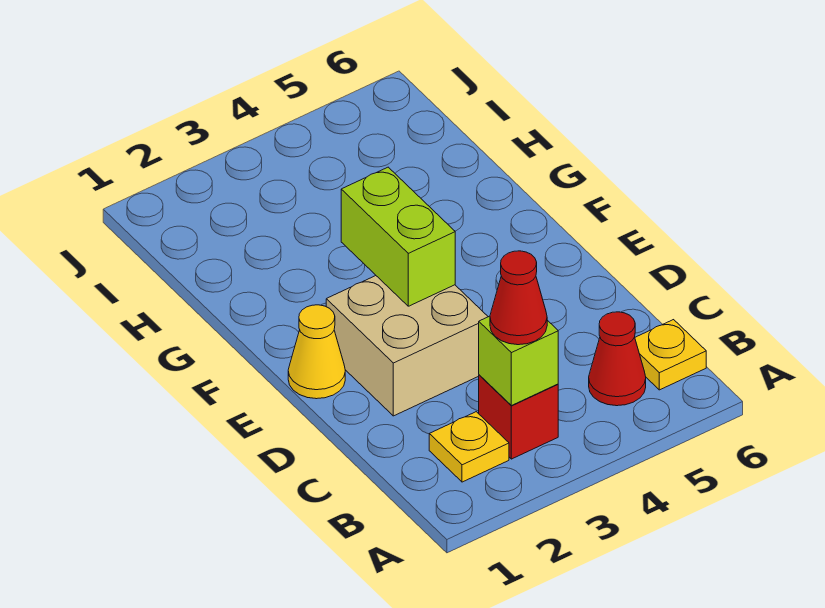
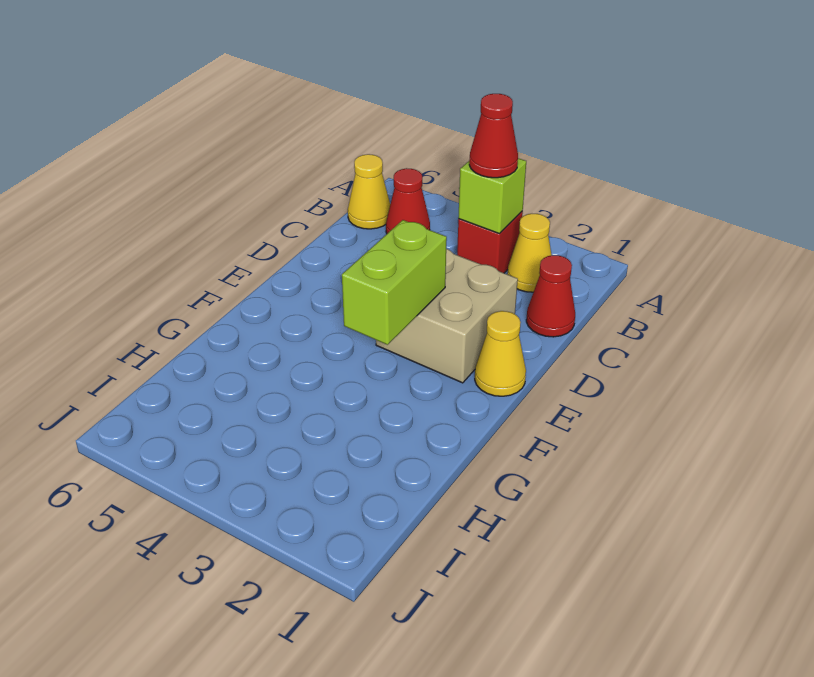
yellow plate B2 level 1 -> yellow cone B2 level 1
yellow plate B6 level 1 -> yellow cone B6 level 1
none -> red cone C1 level 1

